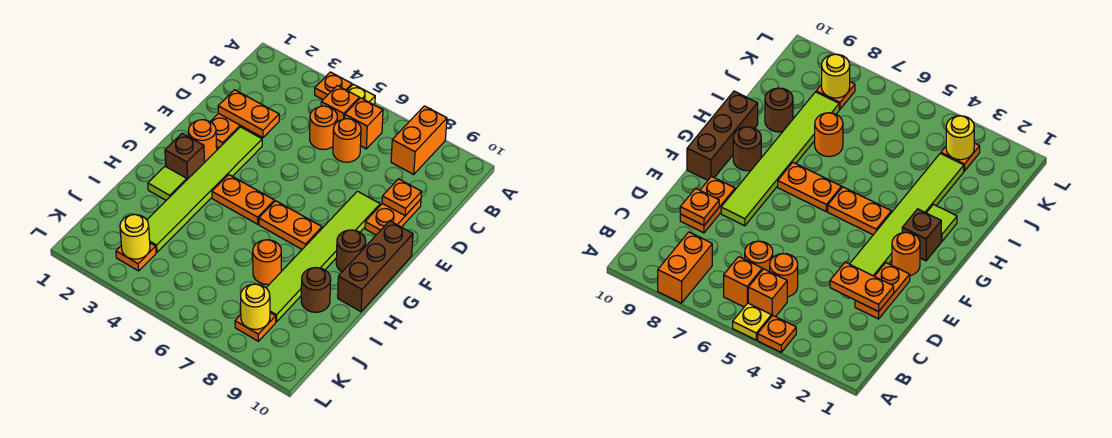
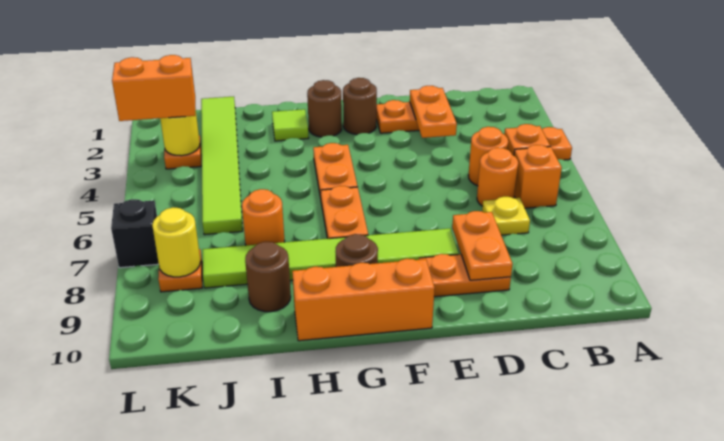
yellow plate A5 level 1 -> yellow plate C7 level 1
orange brick A8:B8 level 1 -> orange brick K3:L3 level 3
orange plate D9 level 2 -> orange plate D8:D9 level 2
lime tile E3:J3 level 1 -> lime tile J1:J6 level 1
orange round brick F2 level 1 -> brown round brick F2 level 1
brown brick F10:H10 level 1 -> orange brick F10:H10 level 1
brown brick G2 level 1 -> brown round brick G2 level 1
none -> black brick L7 level 1

